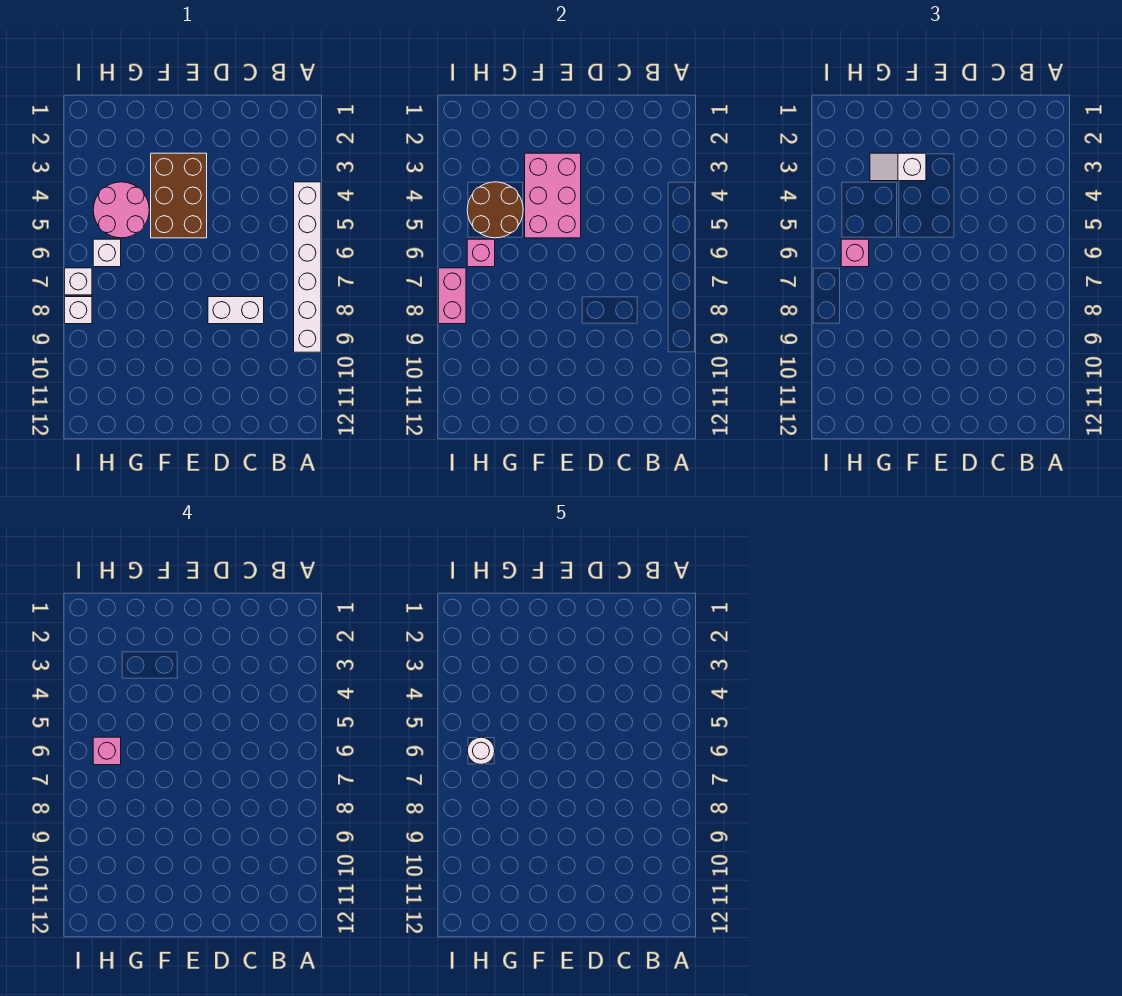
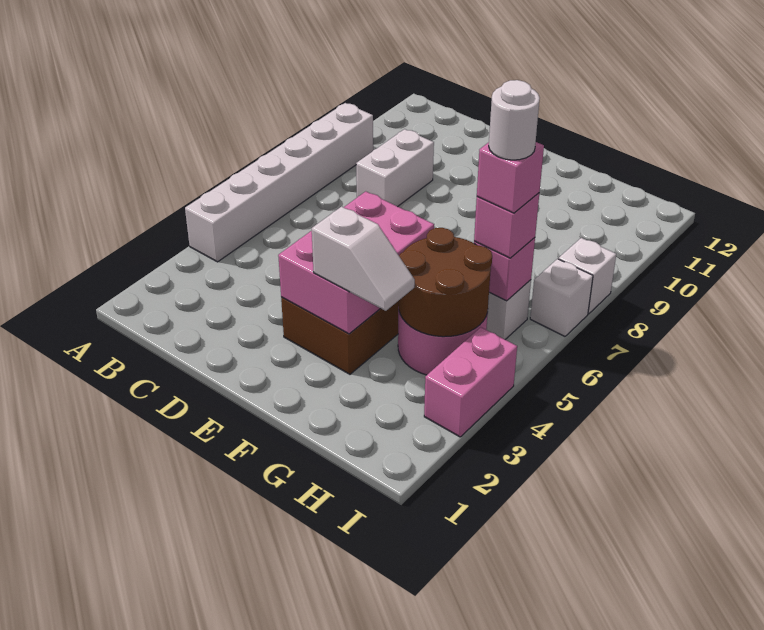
white brick C8:D8 level 1 -> white brick C8:C9 level 1
pink brick I7:I8 level 2 -> pink brick I3:I4 level 1

